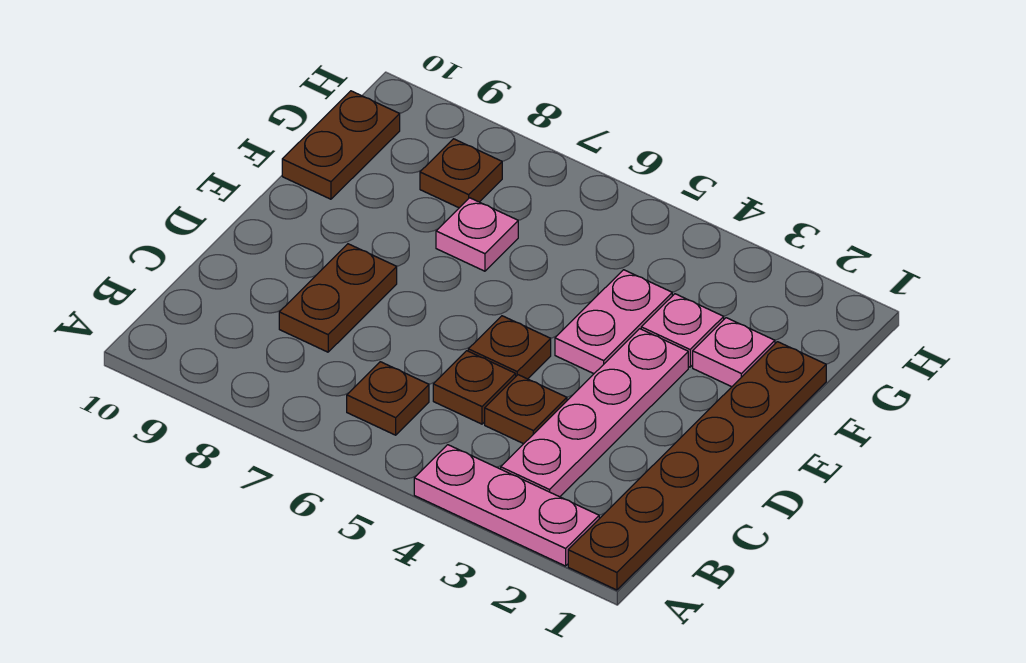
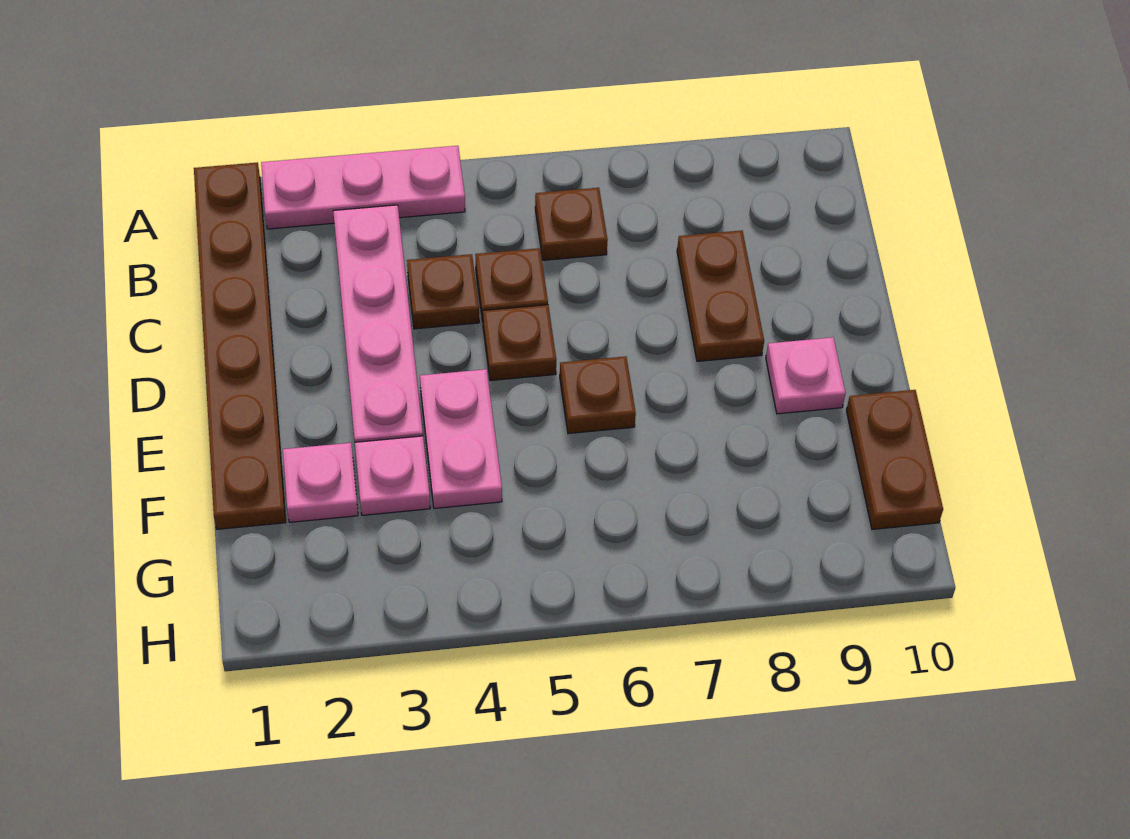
pink plate F7 level 1 -> pink plate E9 level 1
brown plate G8 level 1 -> brown plate E6 level 1

